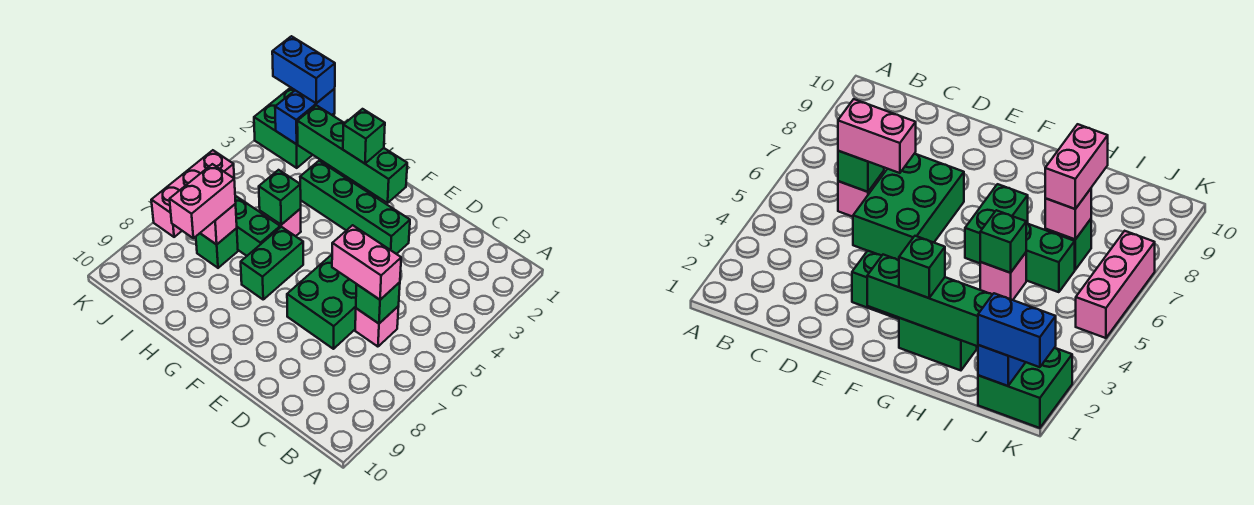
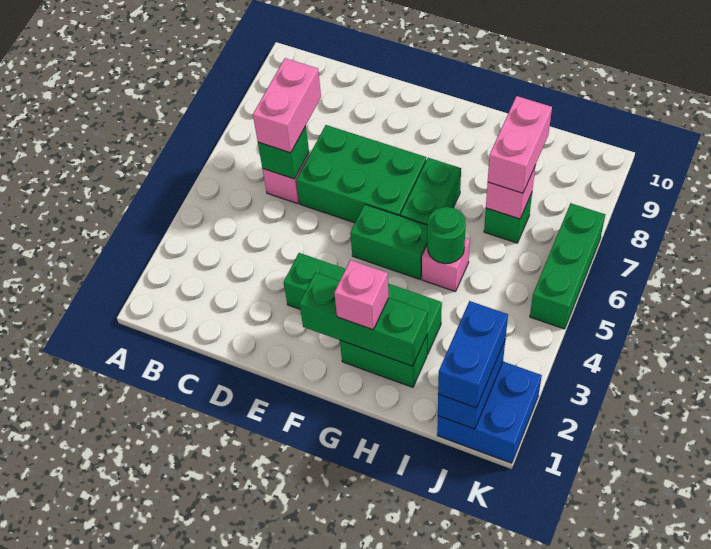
pink brick C6:D6 level 3 -> pink brick C6:C7 level 3
green brick D5:E7 level 1 -> green brick D6:F7 level 1
green brick F2:I2 level 2 -> green brick F2:H2 level 2
green brick G2 level 3 -> pink brick G2 level 3
green brick H5 level 2 -> green round brick H5 level 2
green brick H6:I6 level 1 -> green brick F5:G5 level 1
green brick J1:K2 level 1 -> blue brick J1:K2 level 1
blue brick J1:K1 level 3 -> blue brick J1:J2 level 3
pink brick K5:K7 level 1 -> green brick K5:K7 level 1

